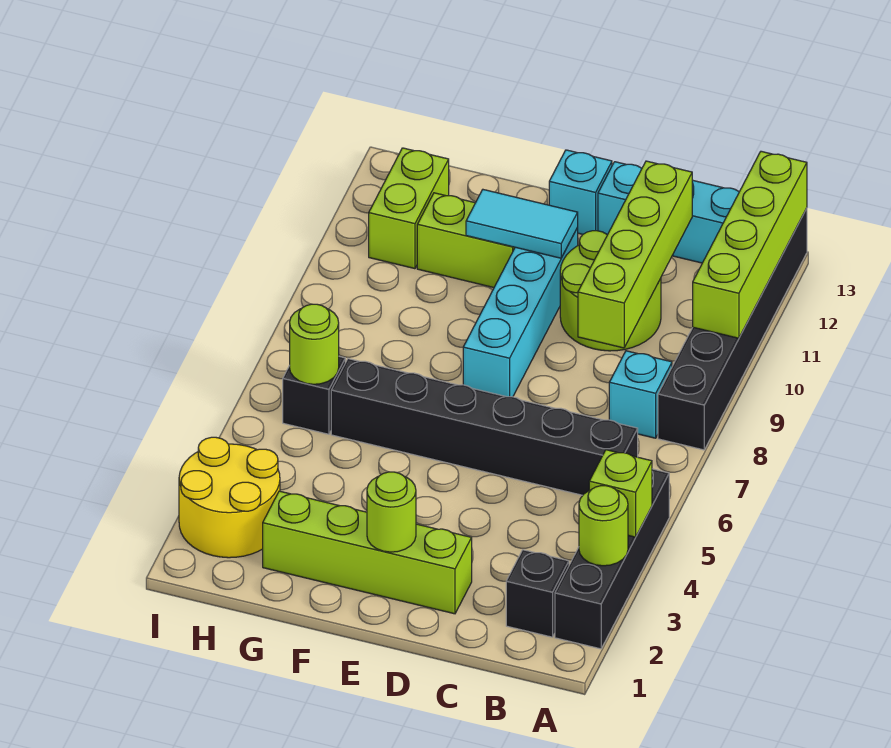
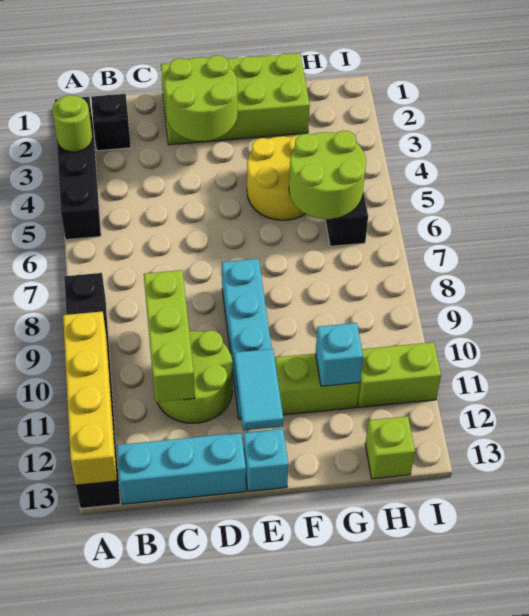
lime brick A4 level 2 -> lime brick H13 level 1
lime brick A10:A13 level 2 -> yellow brick A10:A13 level 2
black brick B6:G6 level 1 -> none
cyan brick B8 level 1 -> cyan brick G11 level 2
lime brick C9:C12 level 2 -> lime brick C9:C11 level 2
lime brick D2:G2 level 1 -> lime brick D1:G2 level 1
lime round brick E2 level 2 -> lime round brick D2:E3 level 2
cyan tile E11:F11 level 2 -> cyan tile E11:E12 level 2
yellow round brick H2:I3 level 1 -> yellow round brick F4:G5 level 1
lime round brick H6 level 2 -> lime round brick G5:H6 level 2
lime brick H11:H12 level 1 -> lime brick H11:I11 level 1

